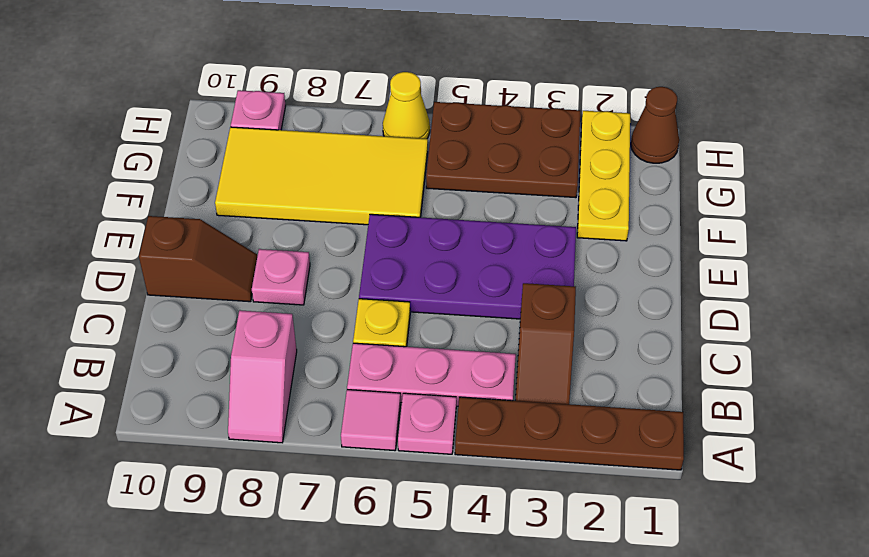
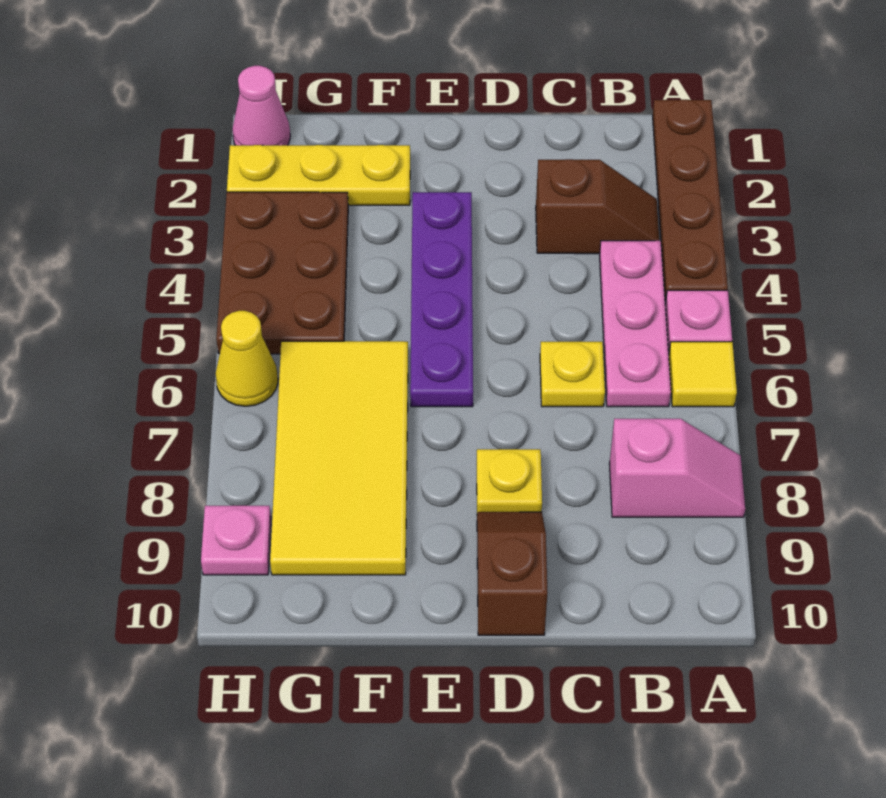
pink tile A6 level 1 -> yellow tile A6 level 1
purple plate D3:E6 level 1 -> purple plate E3:E6 level 1
pink plate D8 level 1 -> yellow plate D8 level 1
brown cone H1 level 1 -> pink cone H1 level 1

